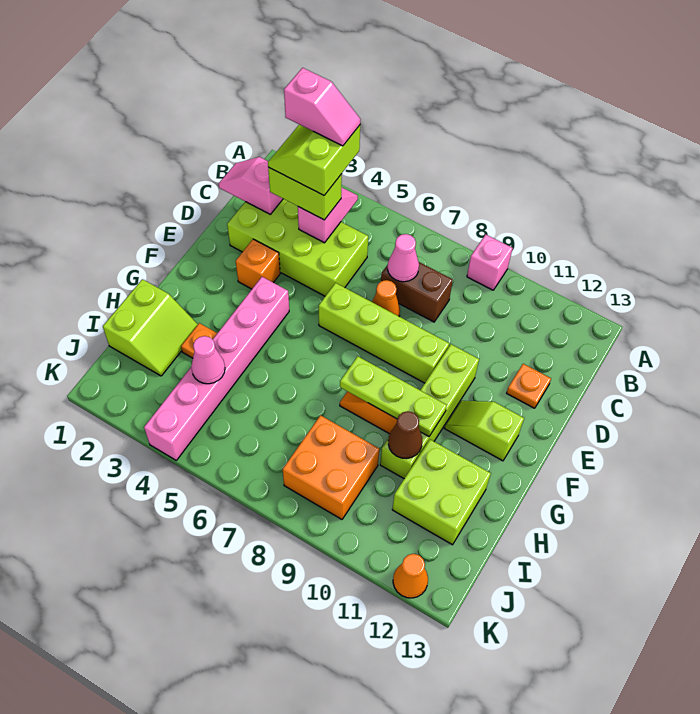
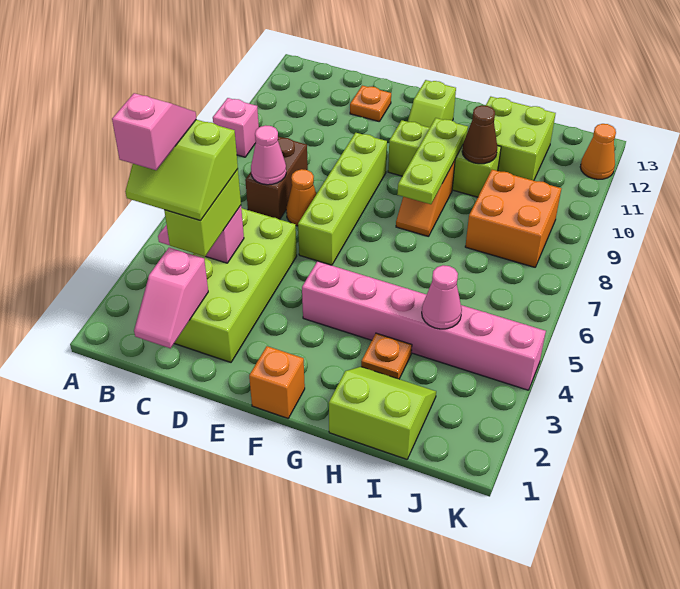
orange brick E3 level 1 -> orange brick F1 level 1
lime brick E10:H10 level 1 -> lime brick F10:H10 level 1

